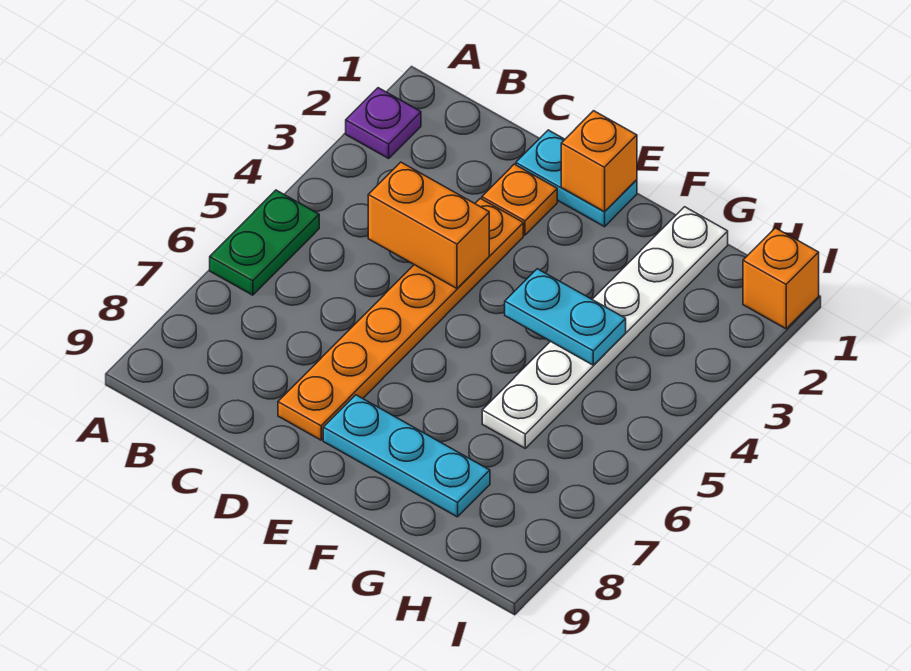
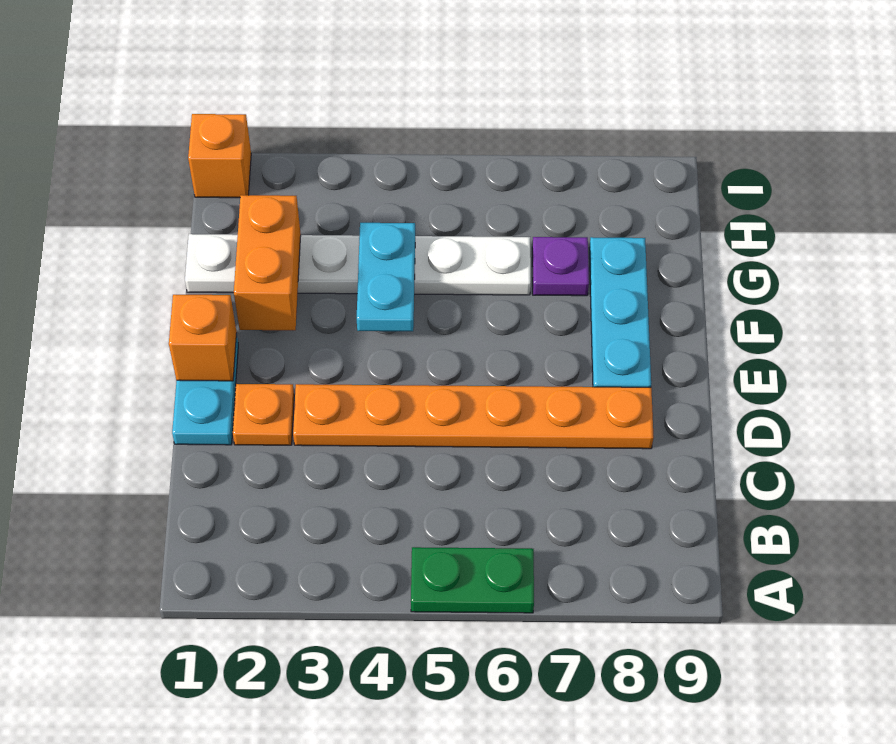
purple plate A2 level 1 -> purple plate G7 level 1
orange brick C4:D4 level 2 -> orange brick F2:G2 level 2

